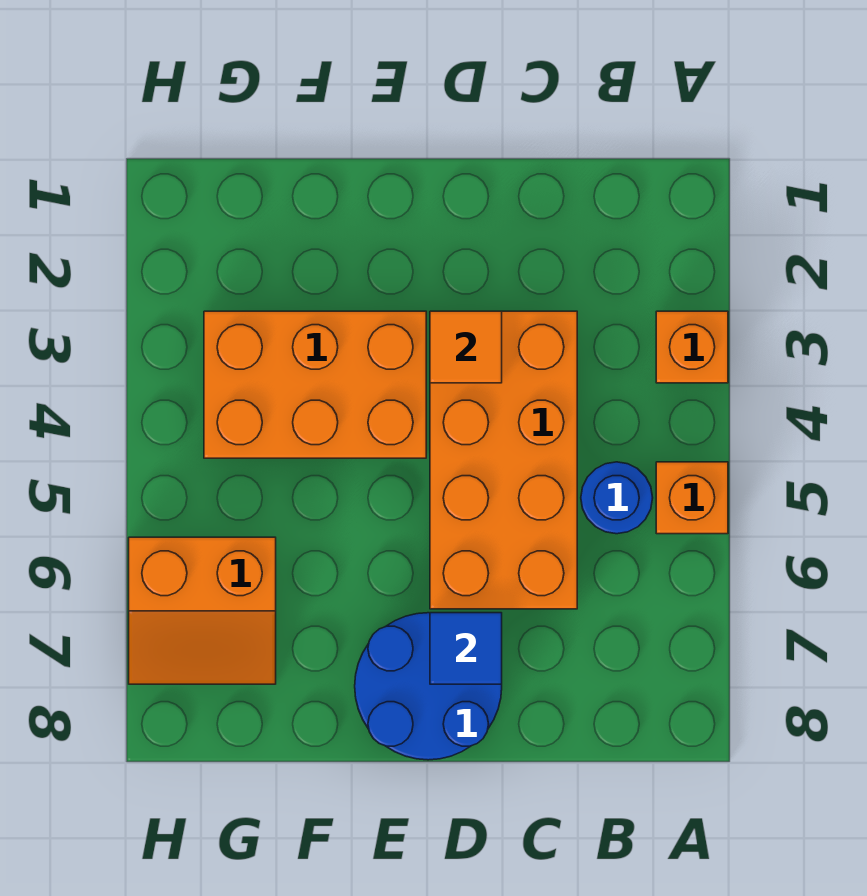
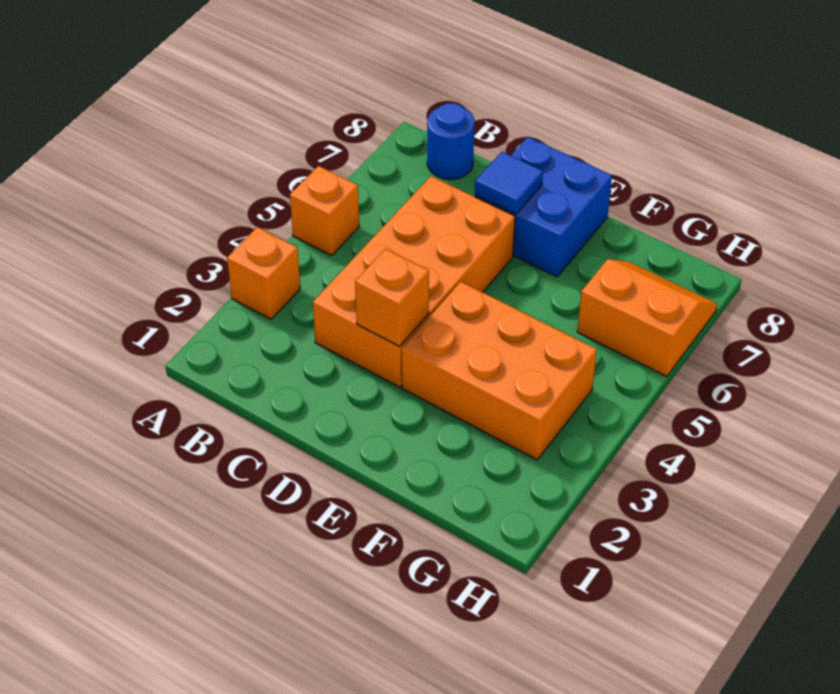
blue round brick B5 level 1 -> blue round brick B8 level 1
orange tile D3 level 2 -> orange brick D3 level 2
blue round brick D7:E8 level 1 -> blue brick D7:E8 level 1

